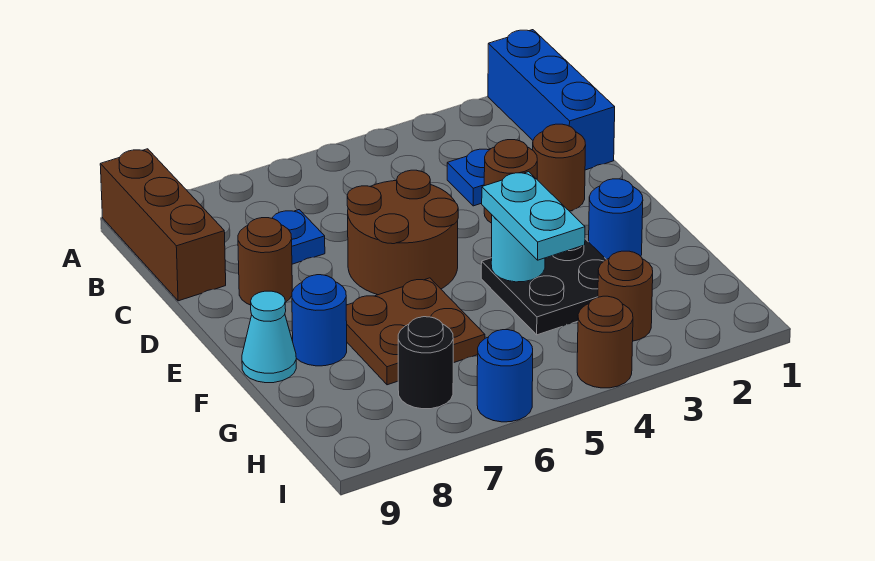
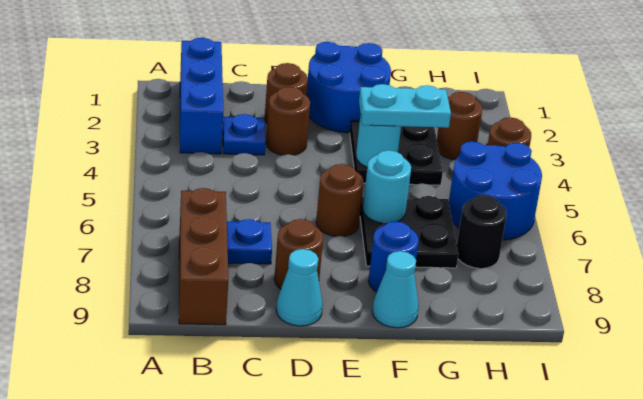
blue brick A1:C1 level 1 -> blue brick B1:B3 level 1
brown brick A9:C9 level 1 -> brown brick B7:B9 level 1
brown round brick D5:E6 level 1 -> brown round brick E6 level 1
none -> cyan cone D9 level 1
blue round brick F2 level 1 -> blue round brick E1:F2 level 1
brown plate F6:G7 level 1 -> black plate F6:G7 level 1
none -> cyan round brick F6 level 2
blue round brick I6 level 1 -> blue round brick H5:I6 level 1

